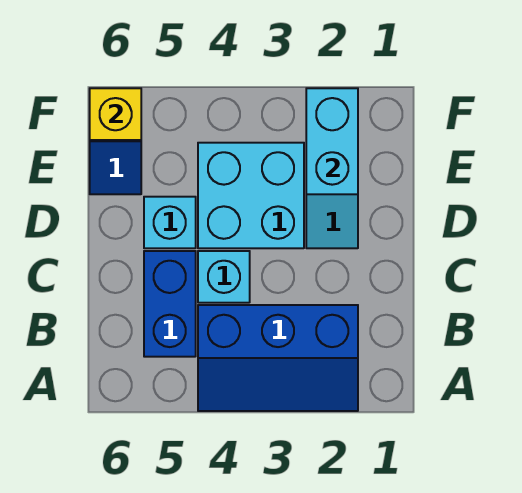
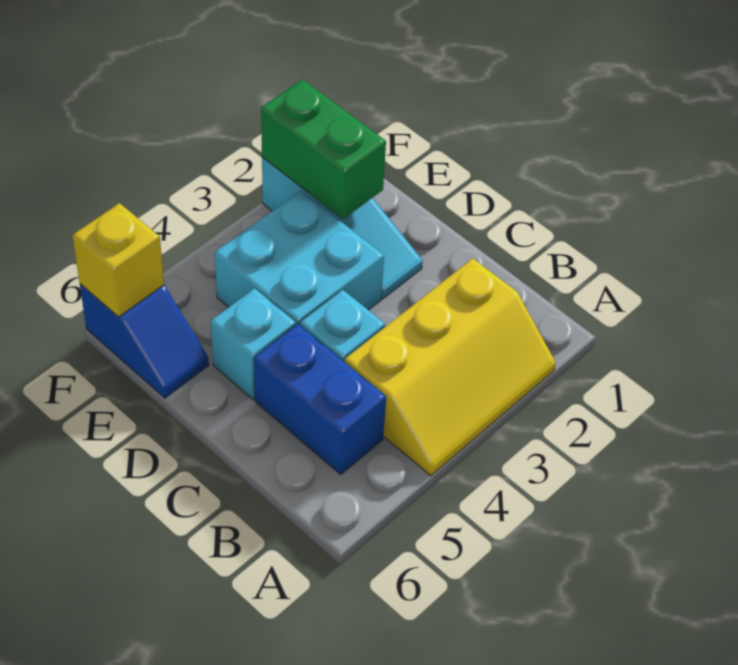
blue slope A2:B4 level 1 top B -> yellow slope A2:B4 level 1 top B
cyan brick E2:F2 level 2 -> green brick E2:F2 level 2

